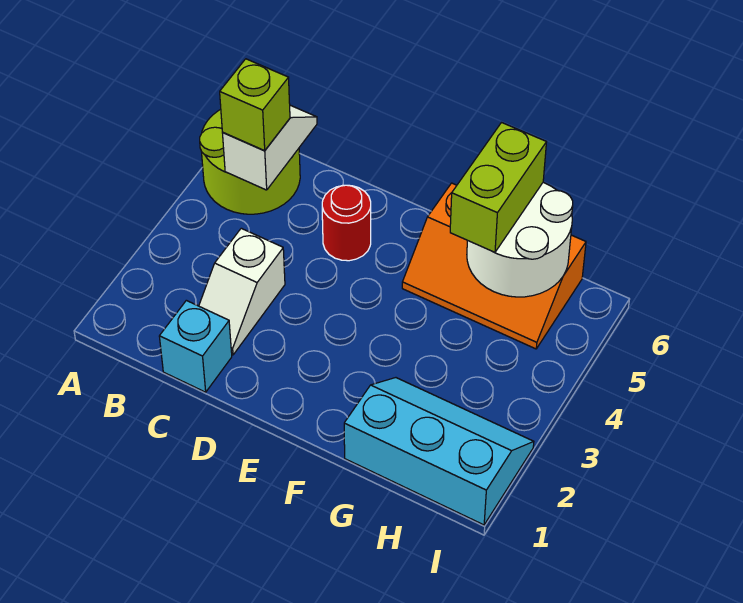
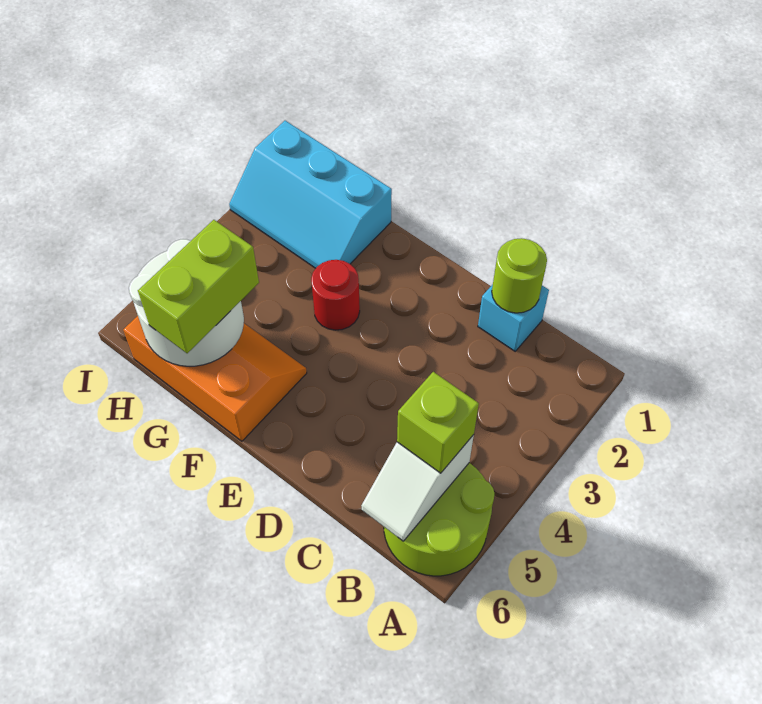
none -> lime round brick C1 level 2
white slope C2:C3 level 1 top 3 -> none
red round brick D5 level 1 -> red round brick F3 level 1

